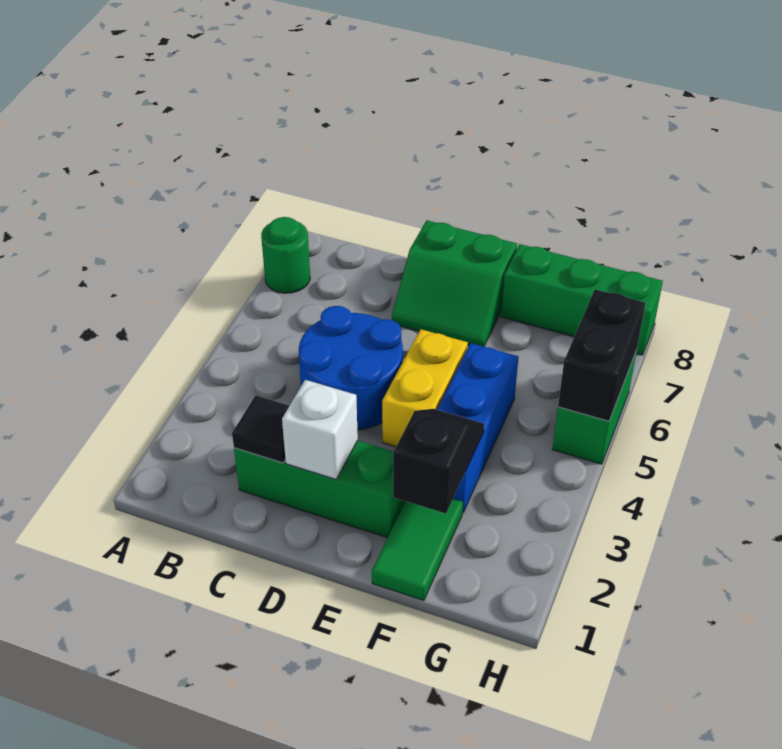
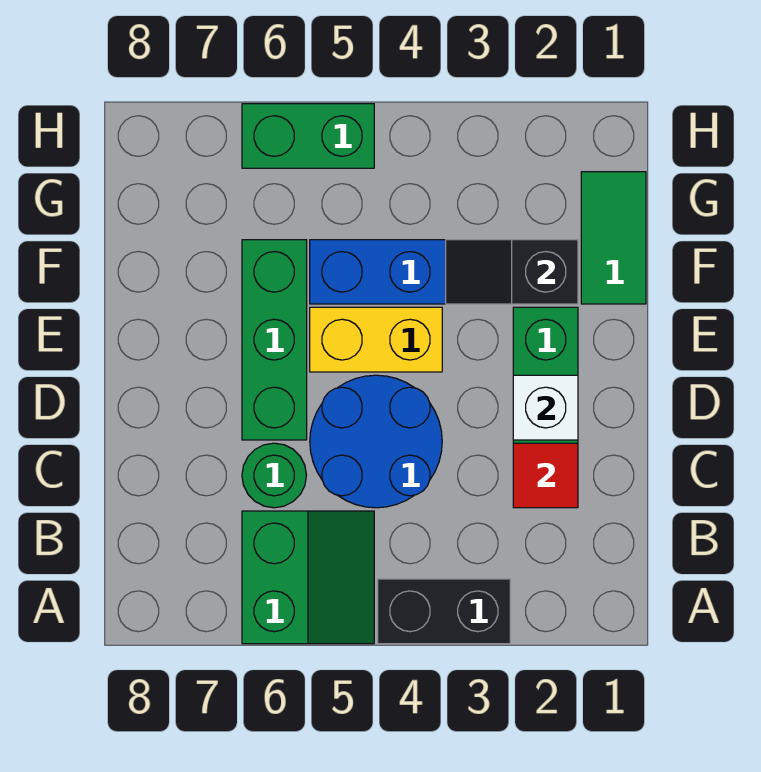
green round brick A7 level 1 -> green round brick C6 level 1
black tile C2 level 2 -> red tile C2 level 2
green slope D7:E8 level 1 top 8 -> green slope A5:B6 level 1 top 6
green tile F1:F2 level 1 -> green tile F1:G1 level 1
green brick F8:H8 level 1 -> green brick D6:F6 level 1
black brick H5:H6 level 2 -> black brick A3:A4 level 1

